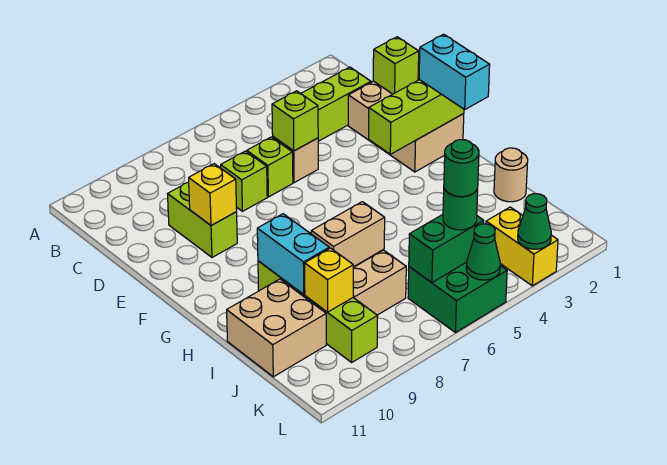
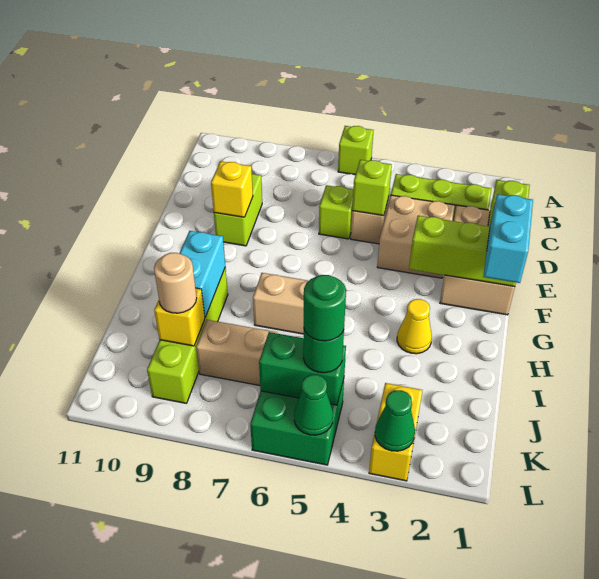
lime brick D7 level 1 -> lime brick A6 level 1
none -> yellow cone H3 level 1
tan round brick I1 level 1 -> tan round brick J9 level 3
tan brick I10:J11 level 1 -> tan brick D3:E4 level 1

